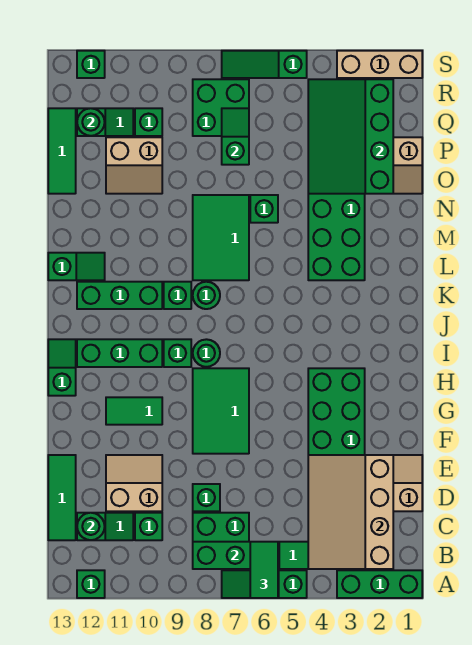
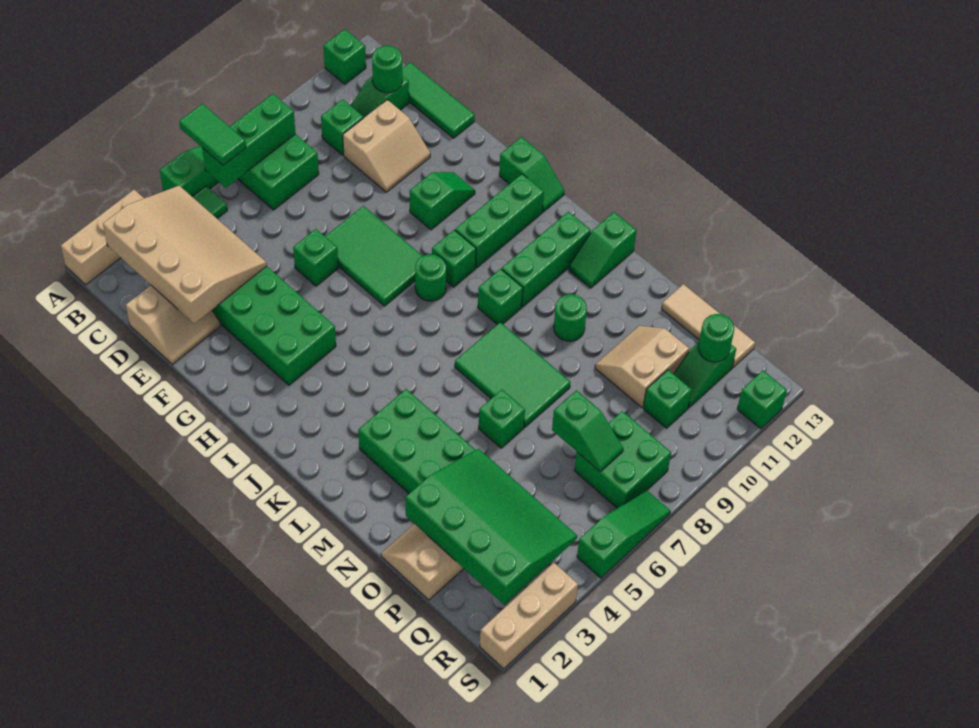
green brick A1:A3 level 1 -> tan brick A1:A3 level 1
green brick D8 level 1 -> green brick F6 level 1
green tile G10:G11 level 1 -> green slope G10:G11 level 1 top 10
green round brick K8 level 1 -> green round brick M10 level 1
green tile O13:Q13 level 1 -> tan tile O13:Q13 level 1

